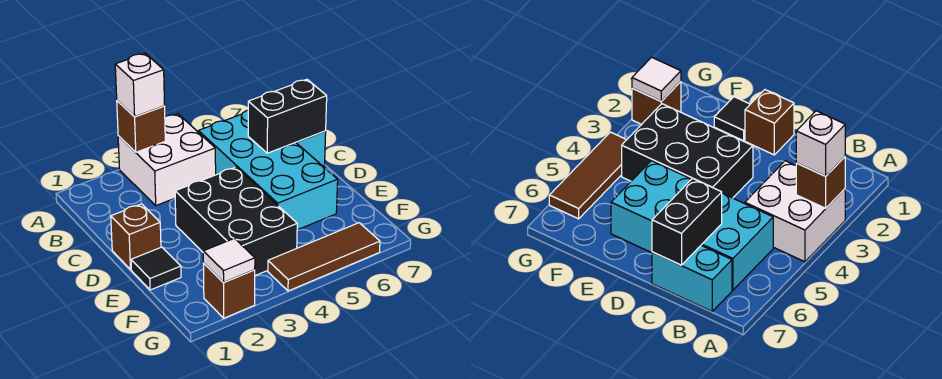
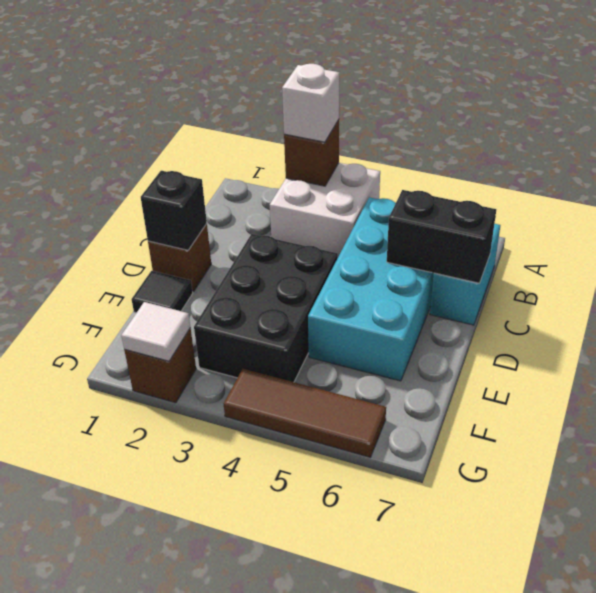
none -> black brick D1 level 2

